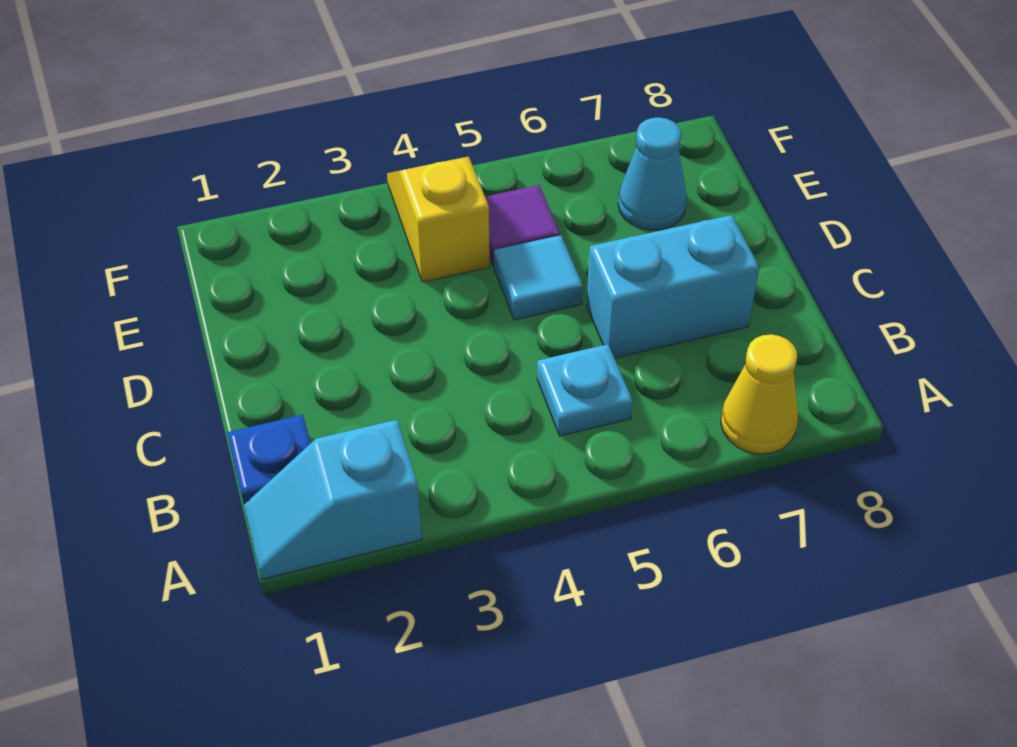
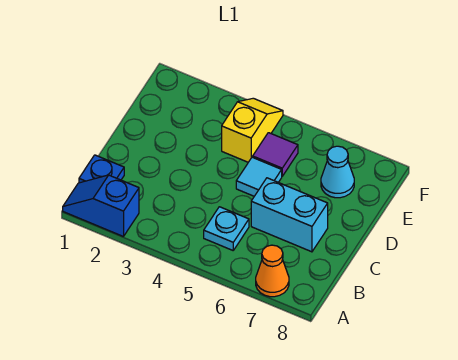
cyan slope A1:A2 level 1 top 2 -> blue slope A1:A2 level 1 top 2
yellow cone A7 level 1 -> orange cone A7 level 1

